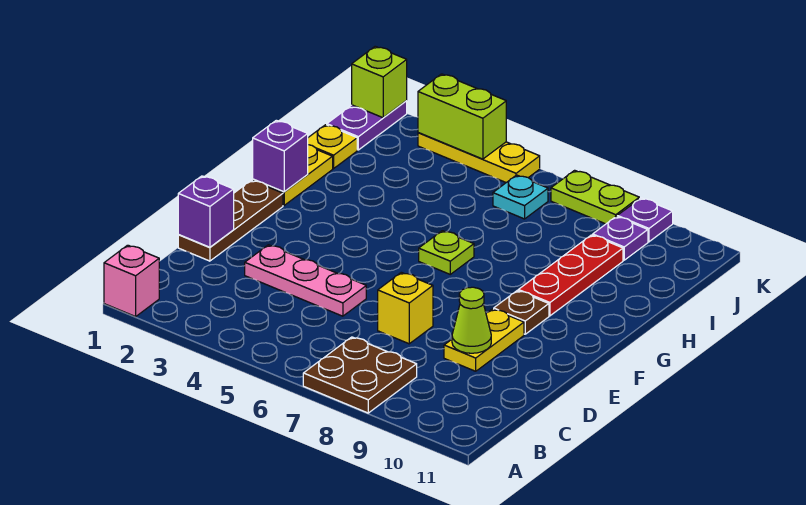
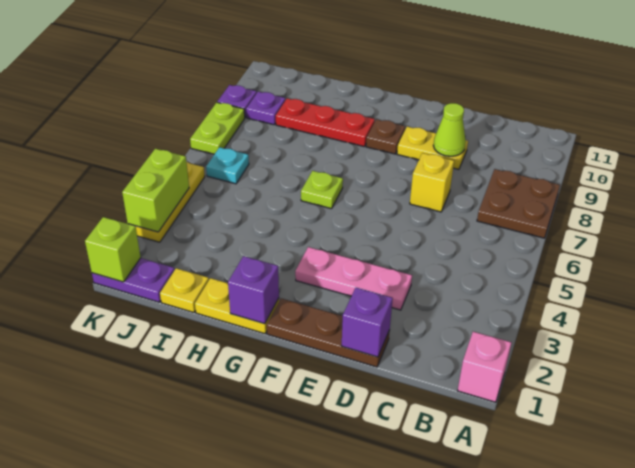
pink plate D3:D5 level 1 -> pink plate D3:F3 level 1

